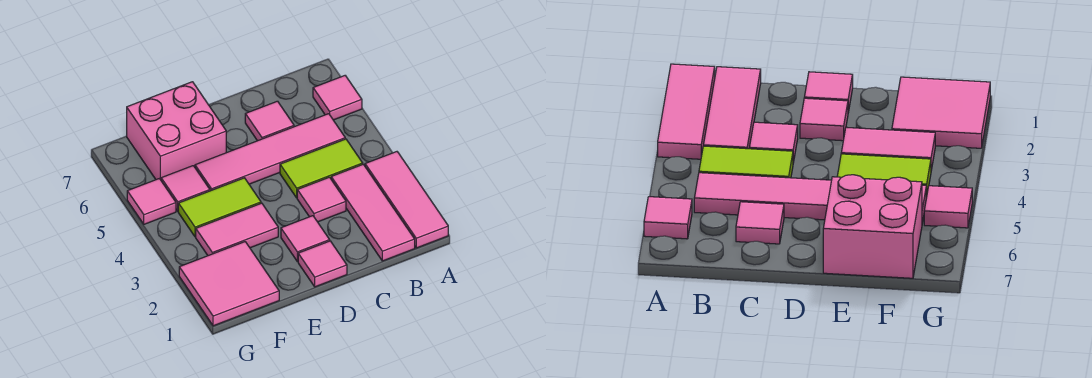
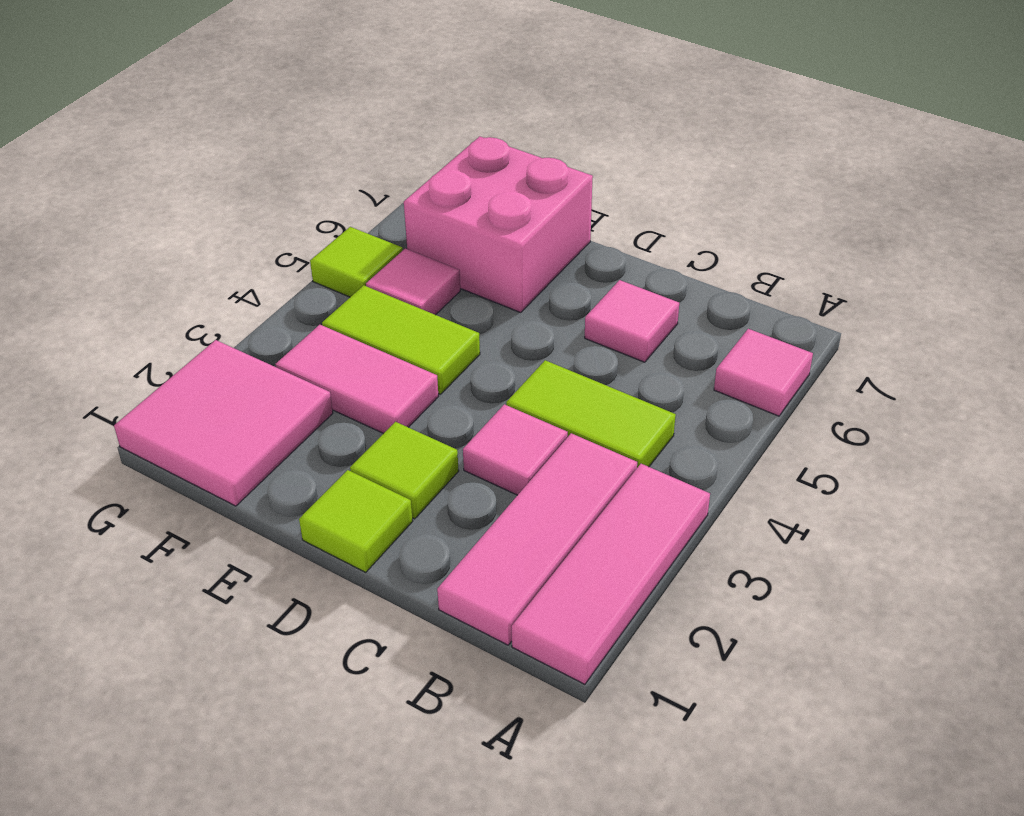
pink tile B5:E5 level 1 -> none
pink tile D1 level 1 -> lime tile D1 level 1
pink tile D2 level 1 -> lime tile D2 level 1
pink tile G5 level 1 -> lime tile G5 level 1

